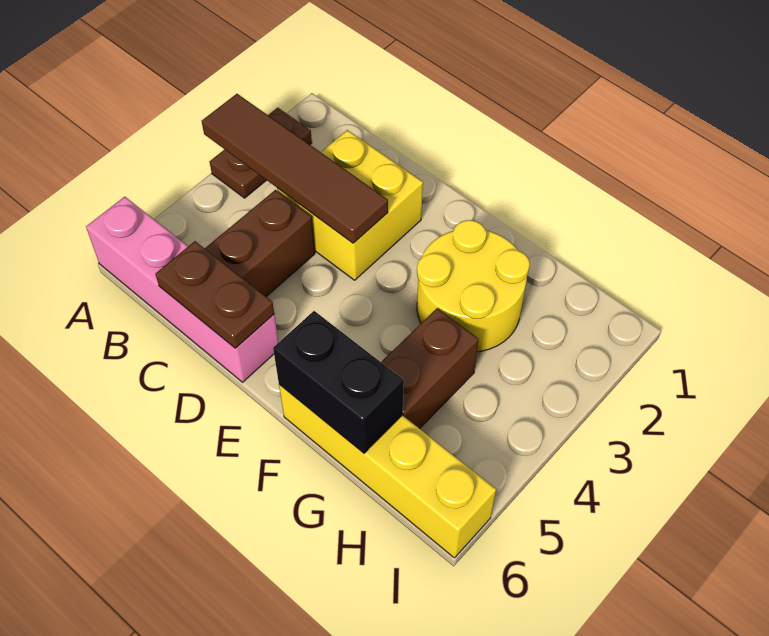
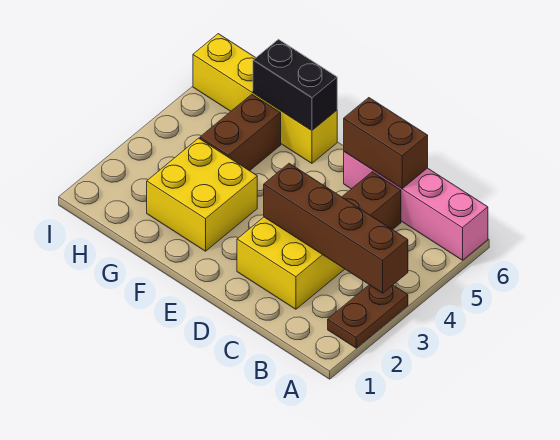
brown tile A3:D3 level 2 -> brown brick A3:D3 level 2
brown plate C6:D6 level 2 -> brown brick C6:D6 level 2
yellow round brick F2:G3 level 1 -> yellow brick F2:G3 level 1

